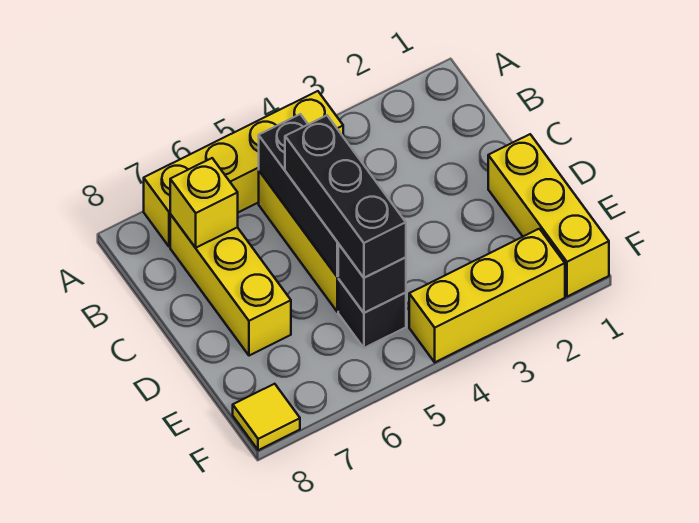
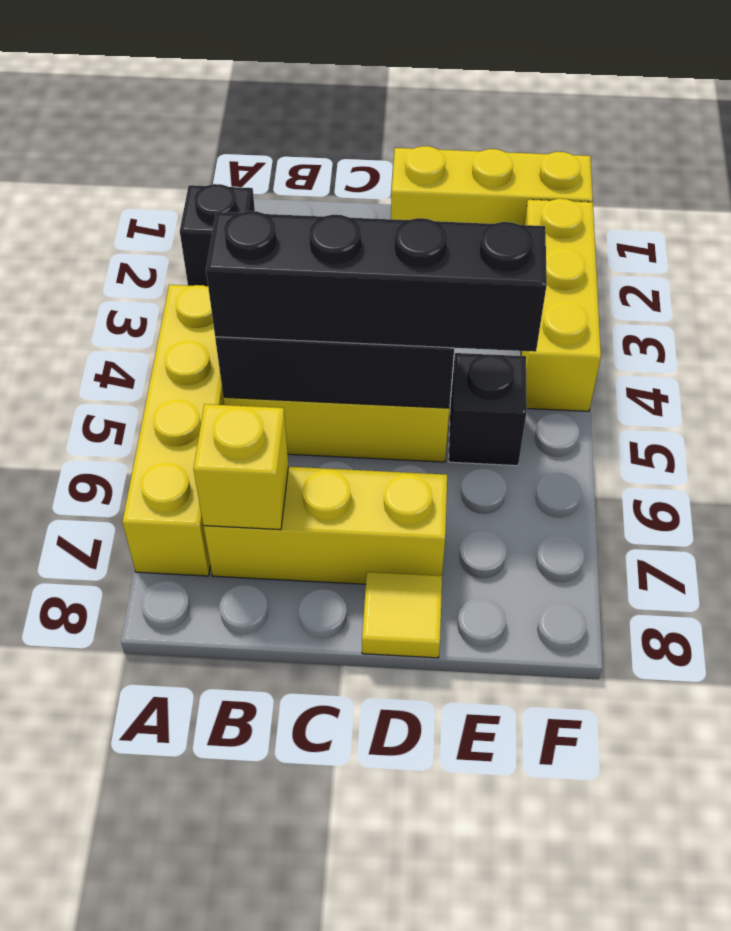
black brick C5:E5 level 3 -> black brick B5:E5 level 3
black brick E5 level 2 -> black brick A2 level 1
yellow tile F8 level 1 -> yellow tile D8 level 1

